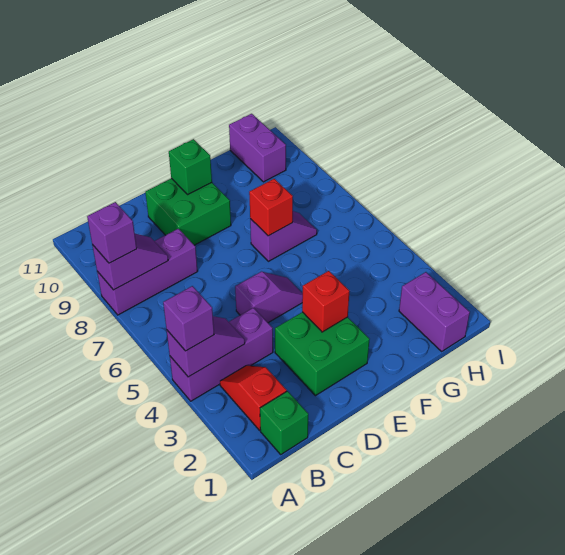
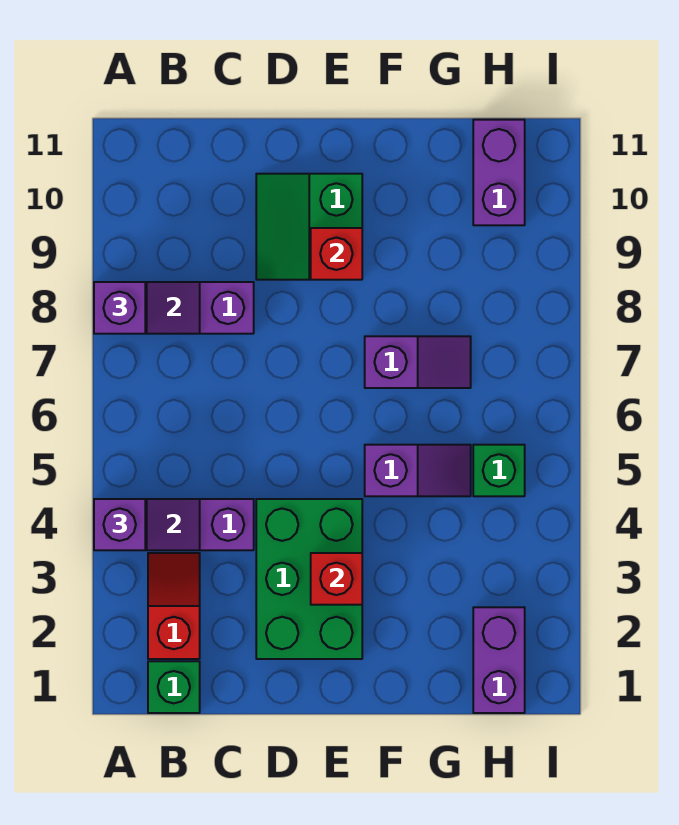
green brick D2:E3 level 1 -> green brick D2:E4 level 1
purple slope D5:E5 level 1 top D -> purple slope F5:G5 level 1 top F
green brick D9:E10 level 1 -> green slope D9:E10 level 1 top E
green brick E10 level 2 -> green brick H5 level 1
red brick F7 level 2 -> red brick E9 level 2

